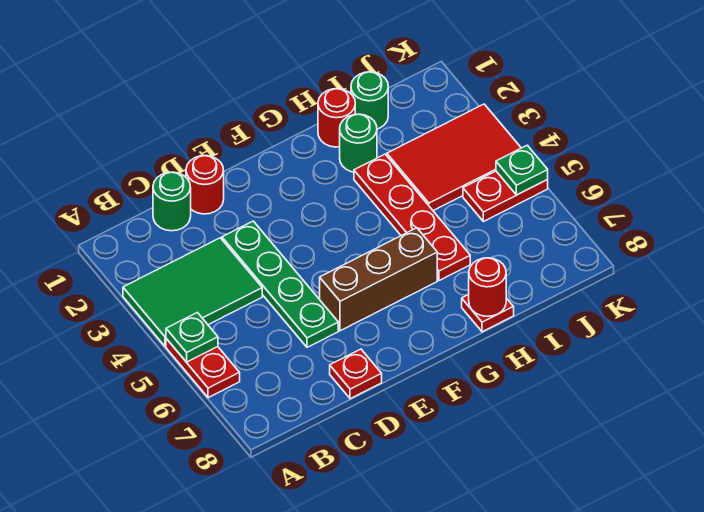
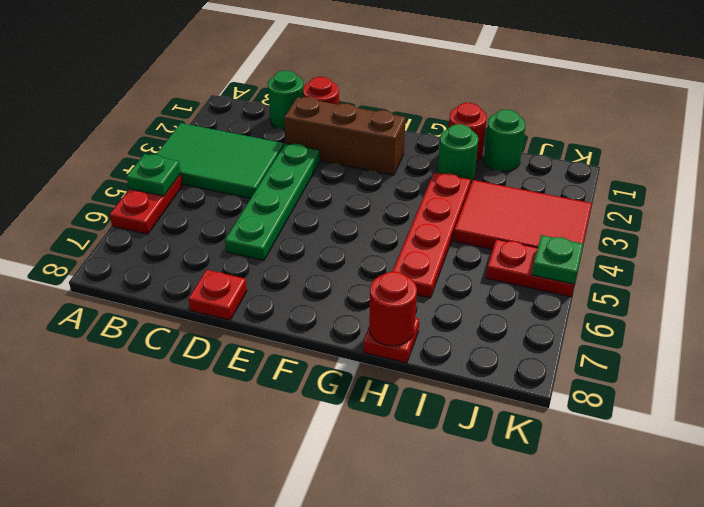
brown brick E6:G6 level 1 -> brown brick D2:F2 level 1

